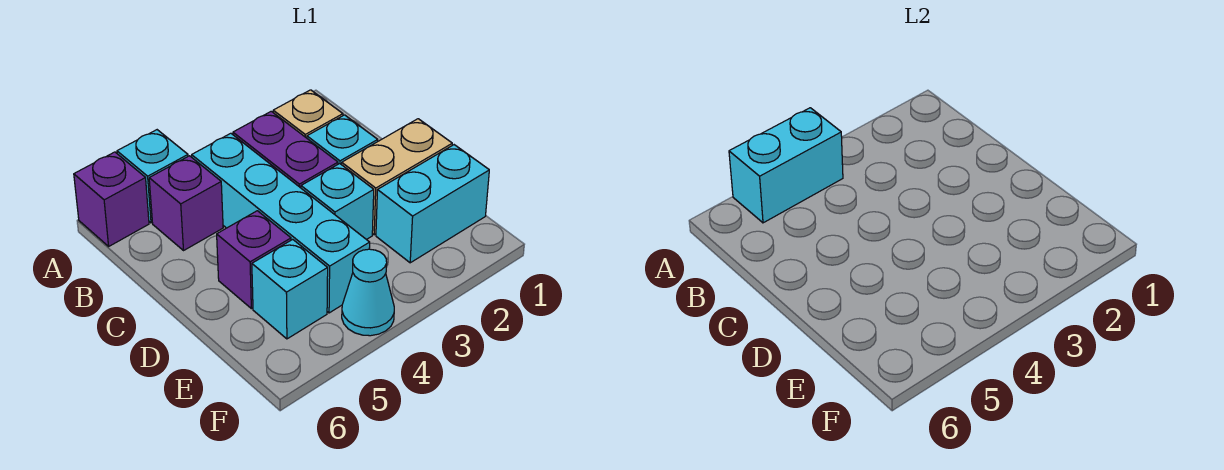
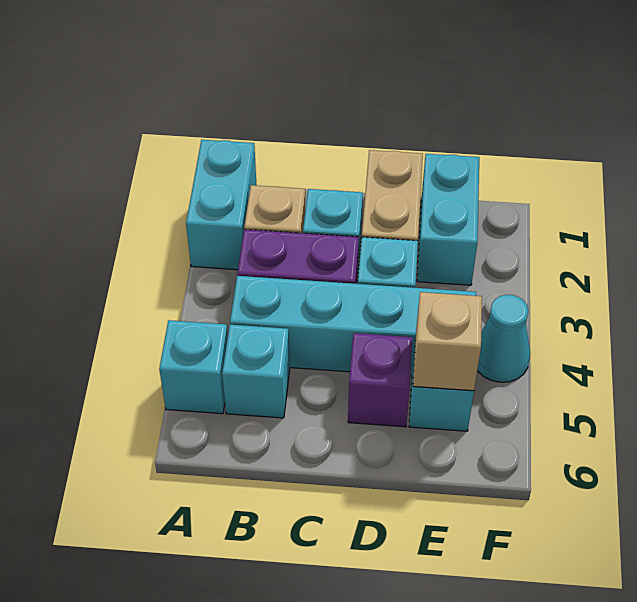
cyan brick A4:A5 level 2 -> cyan brick A1:A2 level 1
purple brick A6 level 1 -> none
purple brick B5 level 1 -> cyan brick B5 level 1
none -> tan brick E5 level 2

